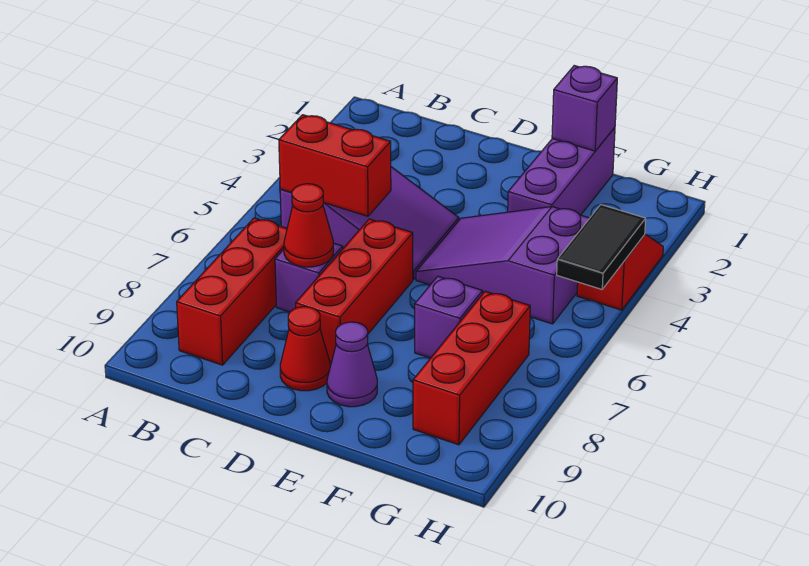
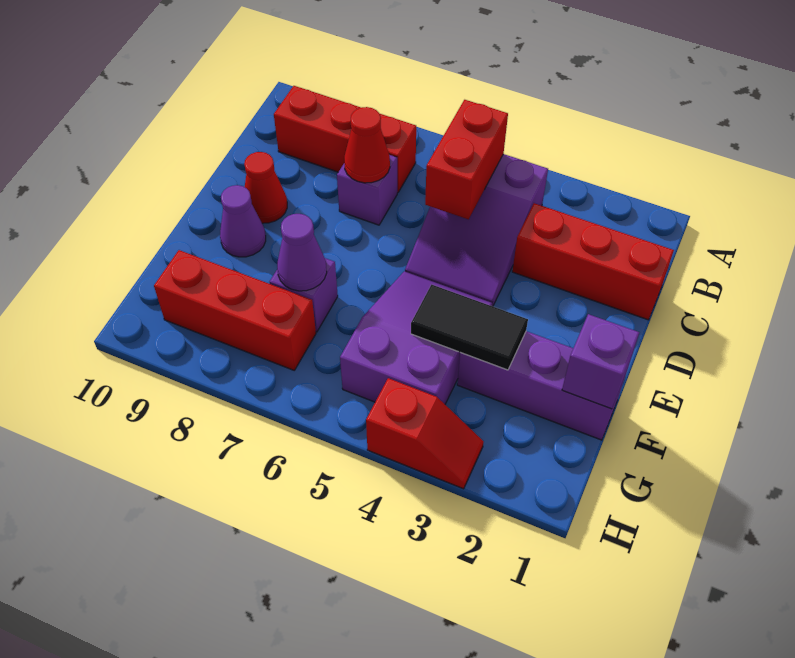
red brick D6:D8 level 1 -> red brick C1:C3 level 1
none -> purple cone F7 level 2
black tile H4:H5 level 2 -> black tile F3:F4 level 2

